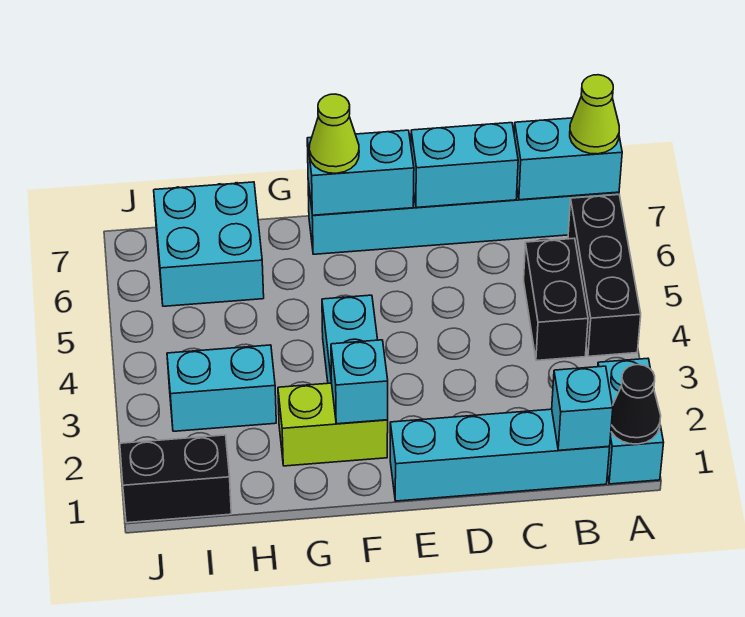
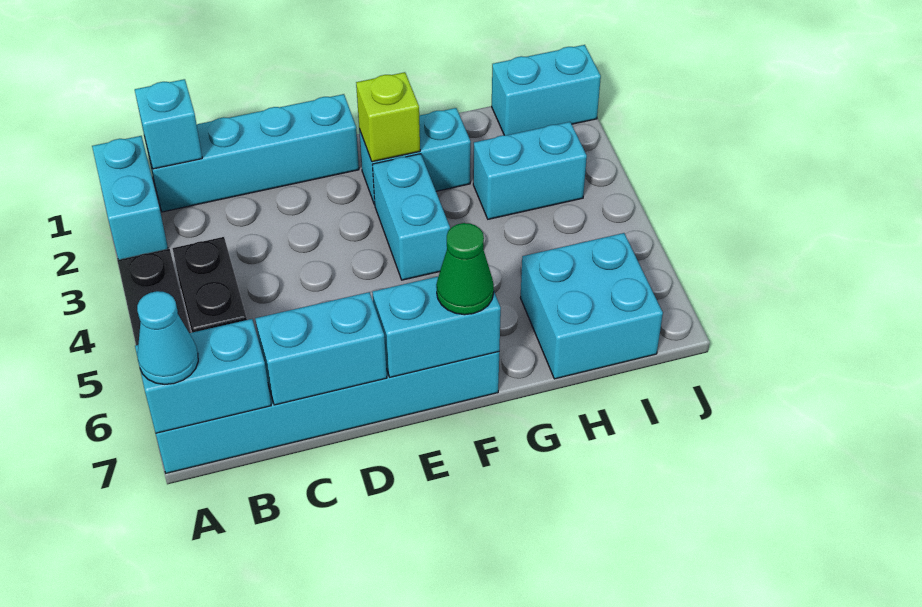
black cone A1 level 2 -> none
lime cone A7 level 3 -> cyan cone A7 level 3
lime brick F2:G2 level 1 -> cyan brick F2:G2 level 1
cyan brick F2 level 2 -> lime brick F2 level 2
lime cone F7 level 3 -> green cone F7 level 3
black brick I1:J1 level 1 -> cyan brick I1:J1 level 1

